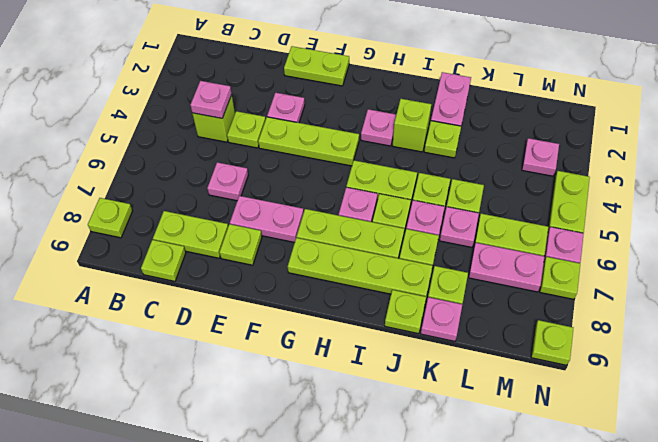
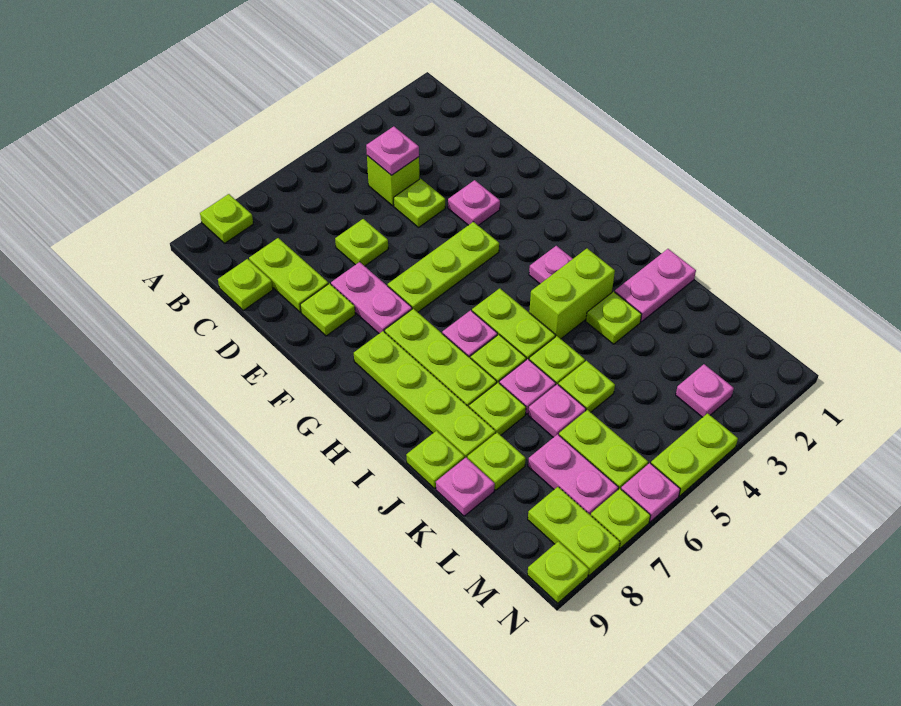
pink plate D6 level 1 -> lime plate D6 level 1
lime plate E1:F1 level 1 -> lime plate M8:N8 level 1
lime plate E4:G4 level 1 -> lime plate F4:F6 level 1
lime brick I3 level 1 -> lime brick I3:I4 level 1

